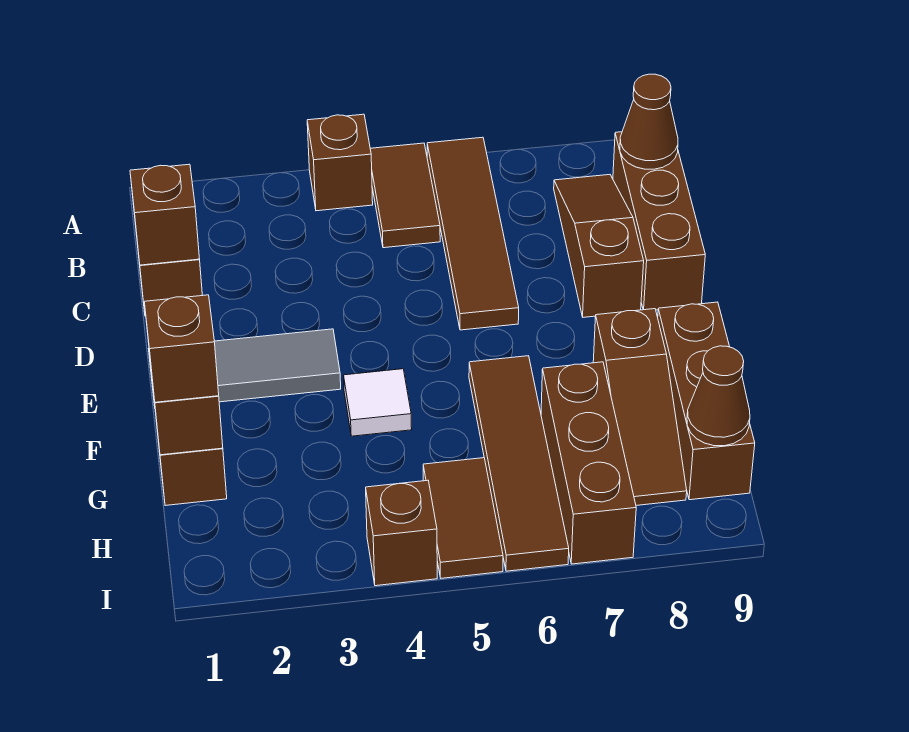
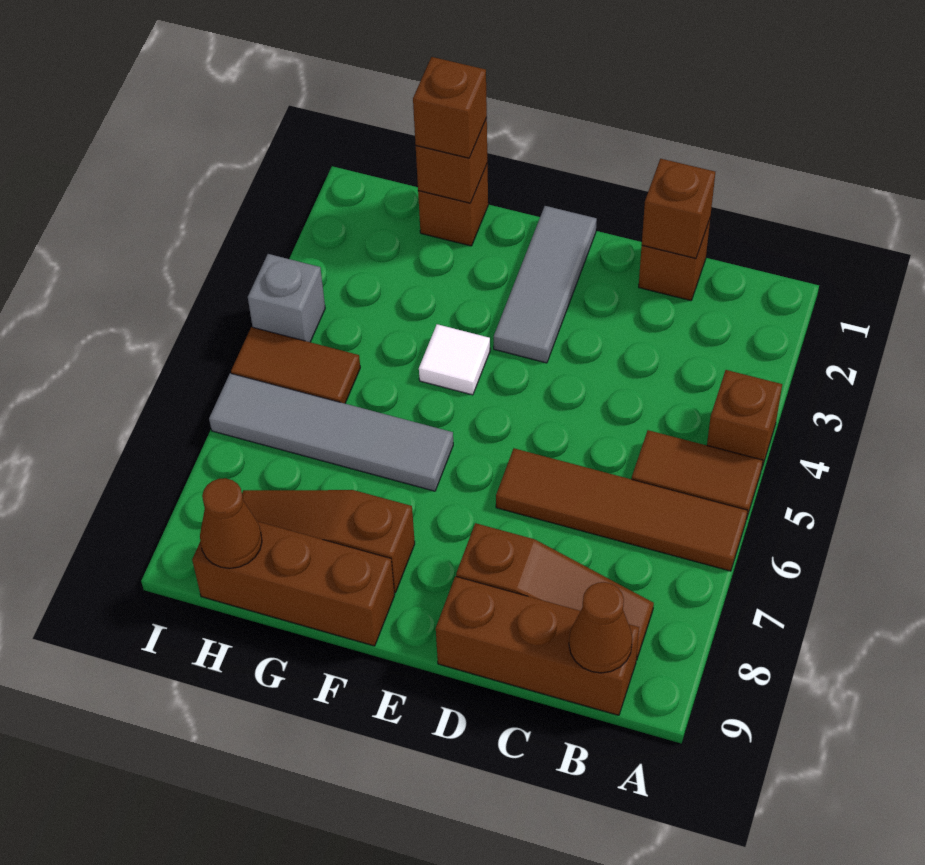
brown tile F6:I6 level 1 -> grey tile F6:I6 level 1
brown brick G7:I7 level 1 -> none
brown brick I4 level 1 -> grey brick I4 level 1

